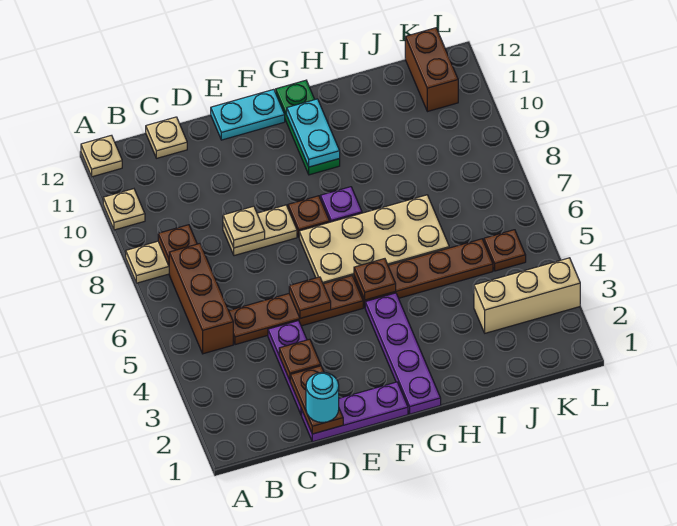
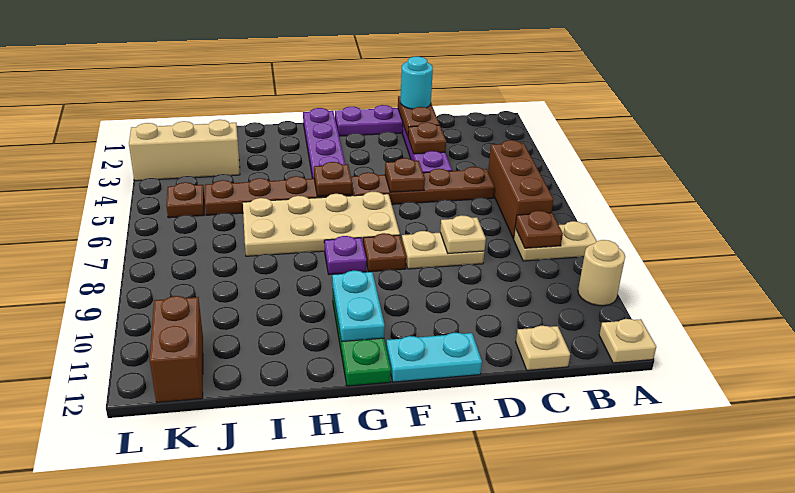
tan plate A10 level 1 -> tan round brick A10 level 1

